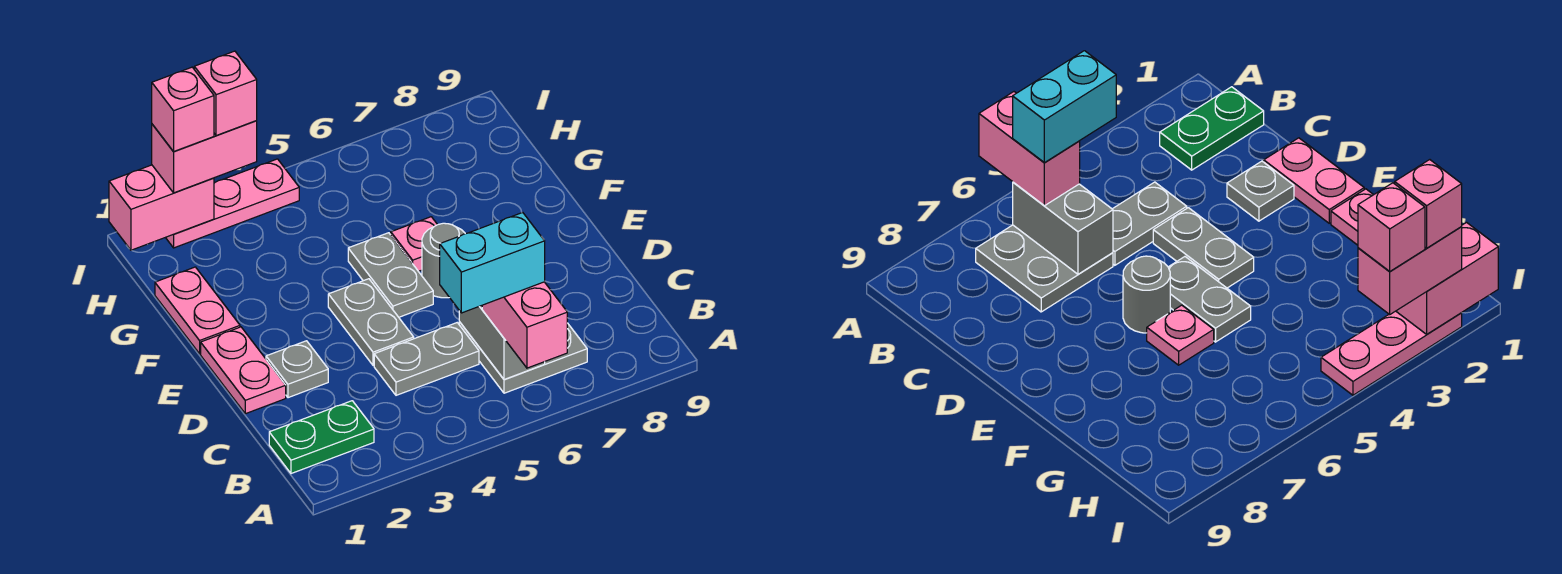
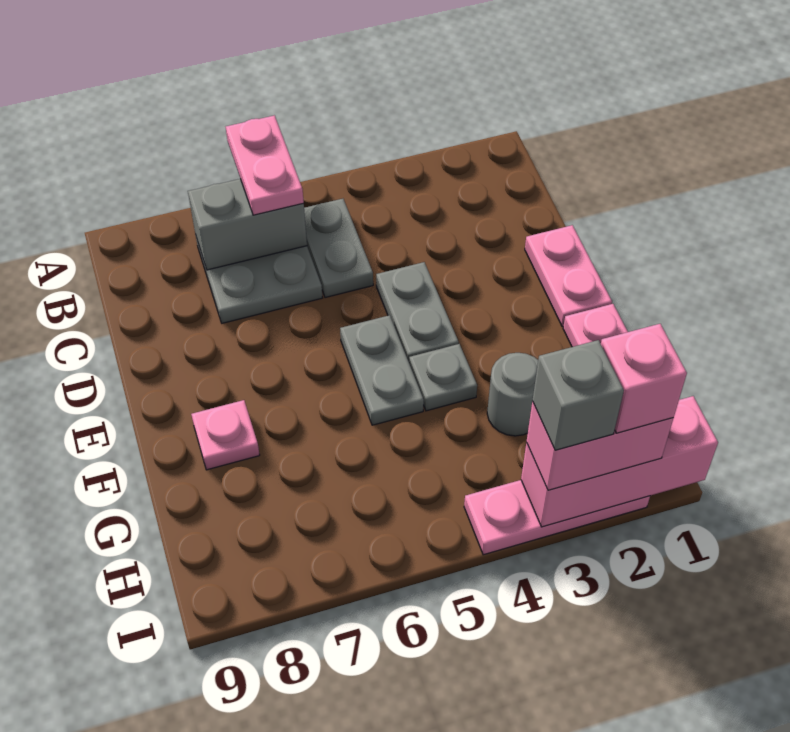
pink brick A6:B6 level 3 -> pink plate A6:B6 level 3
green plate B1:B2 level 1 -> none
cyan brick B5:B6 level 4 -> none
grey brick B6:C6 level 2 -> grey brick B6:B7 level 2
grey plate C4:C5 level 1 -> grey plate B5:C5 level 1
grey plate D2 level 1 -> grey plate F4 level 1
grey round brick E6 level 1 -> grey round brick G3 level 1
pink plate F6 level 1 -> pink plate F8 level 1
pink brick I1:I2 level 2 -> pink brick I1:I3 level 2
pink brick I3 level 4 -> grey brick I3 level 4

